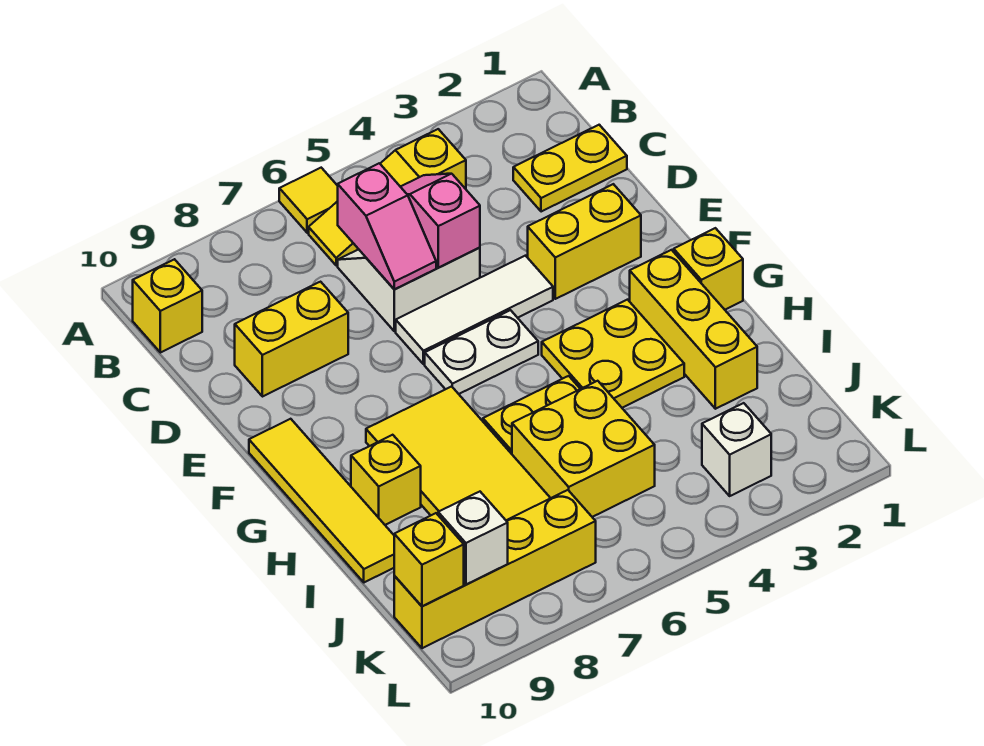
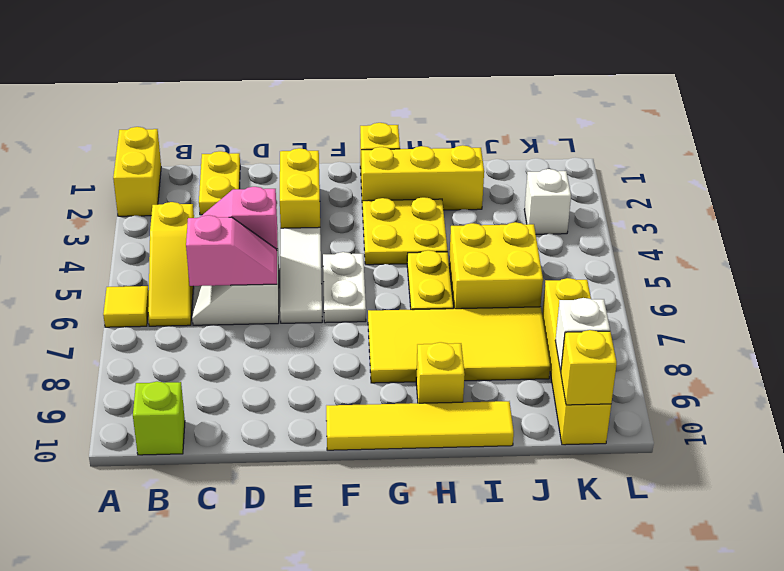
yellow brick B10 level 1 -> lime brick B10 level 1
yellow brick D8:D9 level 1 -> yellow brick A1:A2 level 1

